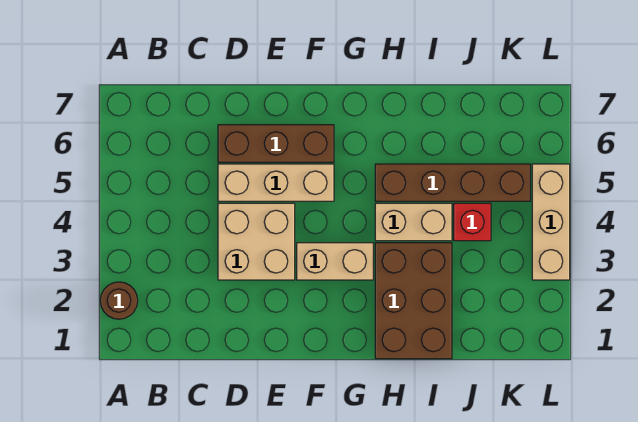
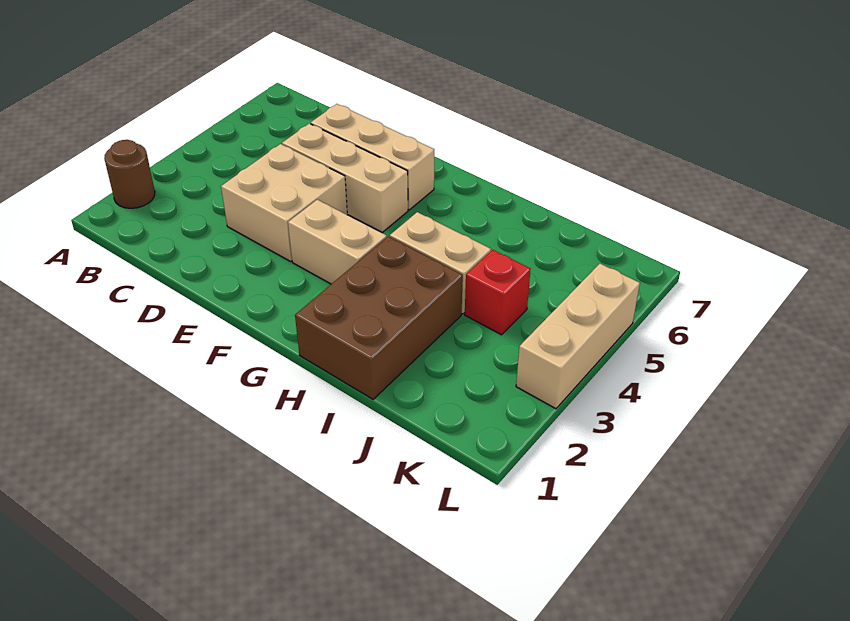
brown brick D6:F6 level 1 -> tan brick D6:F6 level 1
brown brick H5:K5 level 1 -> none

